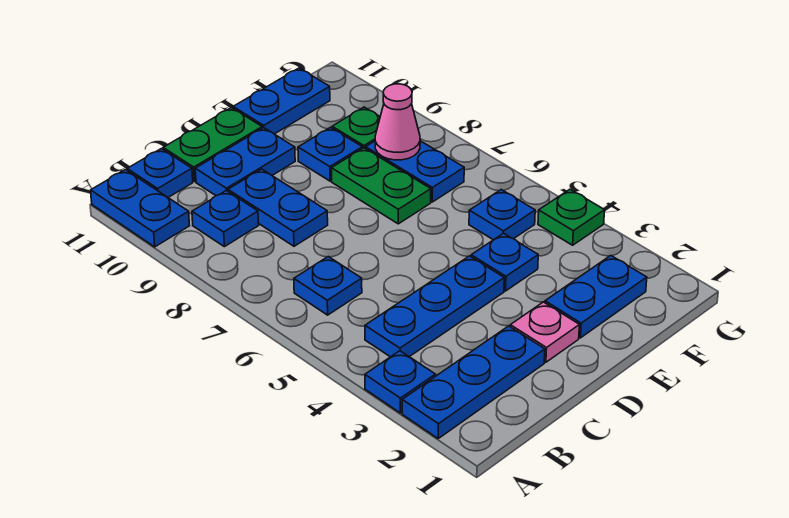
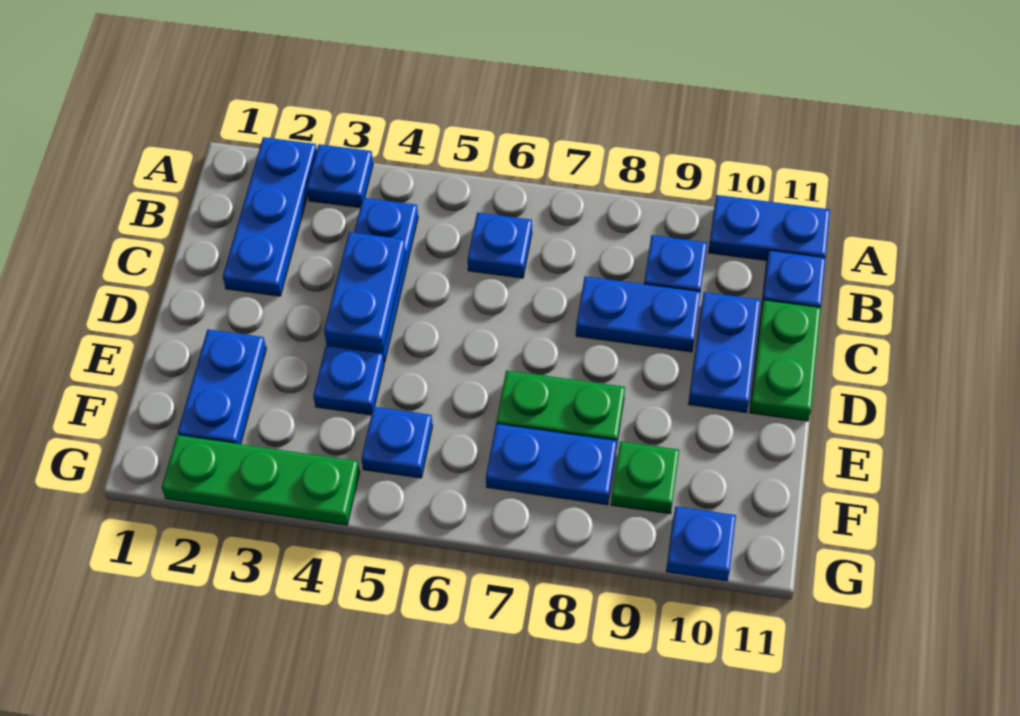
pink plate D2 level 1 -> none
blue plate E9 level 1 -> blue plate G10 level 1
blue plate E11:F11 level 1 -> blue plate C4:D4 level 2
pink cone F8 level 2 -> none
green plate G4 level 1 -> green plate G2:G4 level 1

